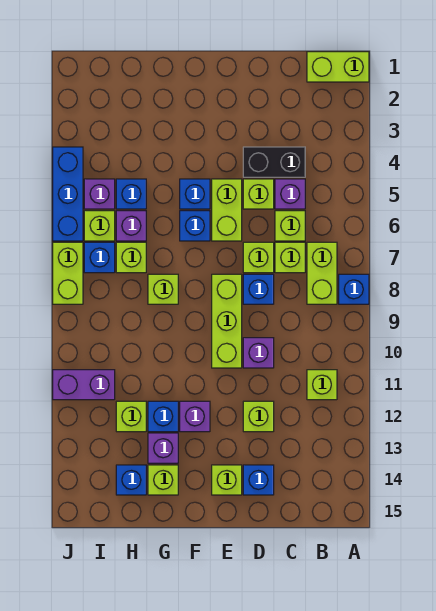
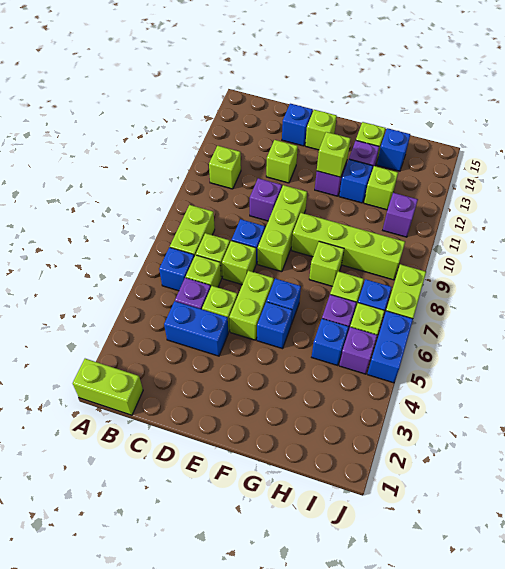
blue brick A8 level 1 -> blue brick B6 level 1
black brick C4:D4 level 1 -> blue brick C4:D4 level 1
none -> lime brick F9:I9 level 1
none -> lime brick F12 level 2
purple brick I11:J11 level 1 -> purple brick I11 level 1
blue brick J4:J6 level 1 -> blue brick J5:J6 level 1

